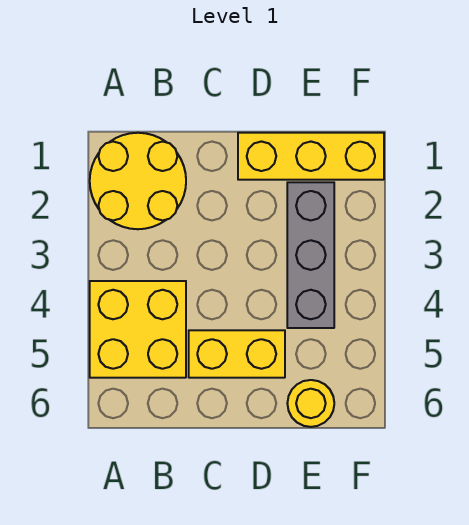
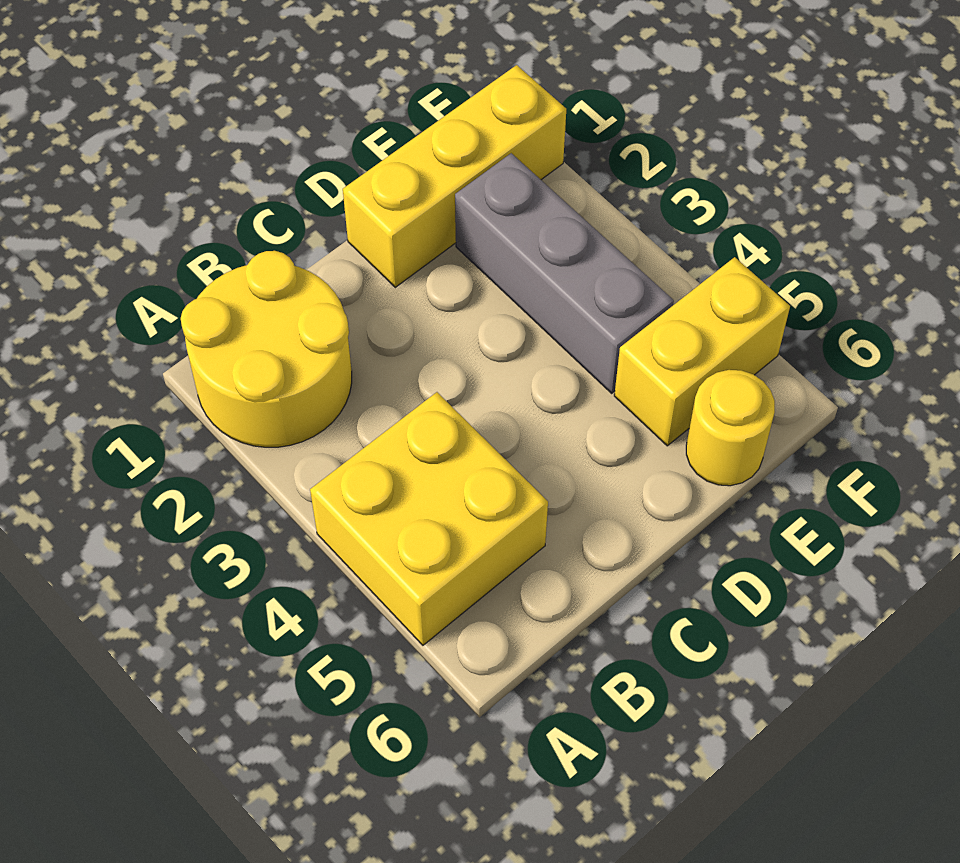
yellow brick C5:D5 level 1 -> yellow brick E5:F5 level 1

